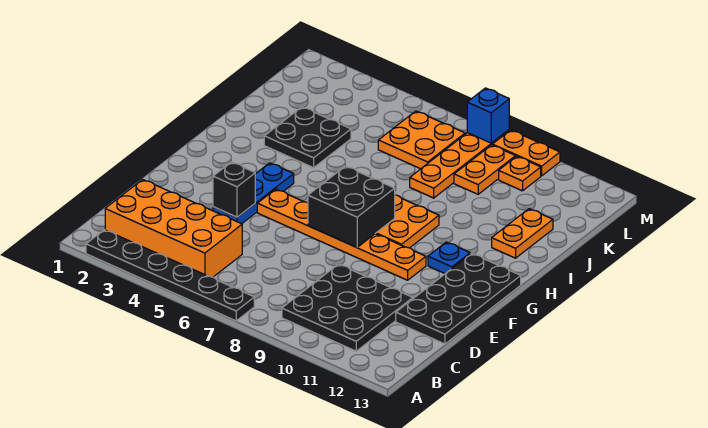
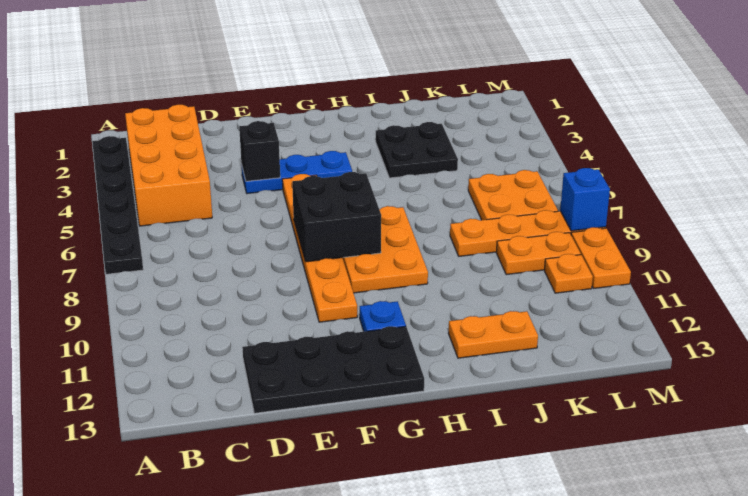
black plate B9:D11 level 1 -> none

